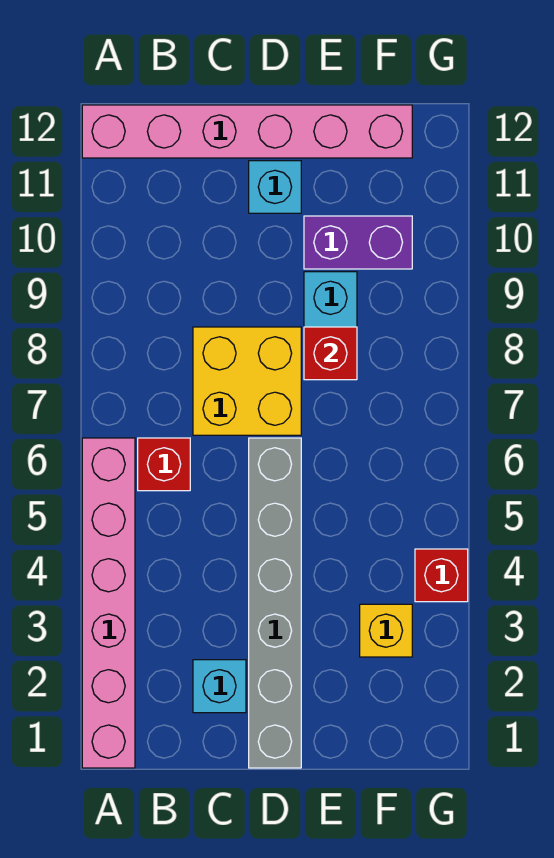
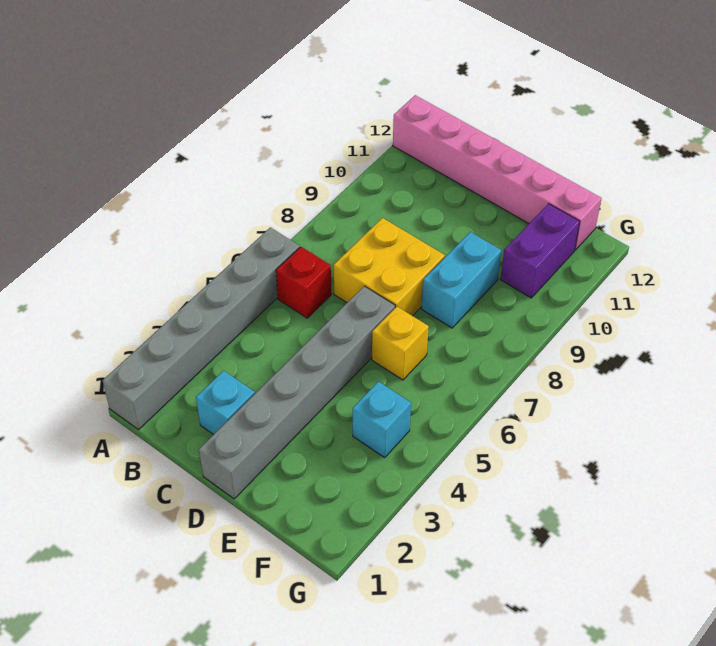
pink brick A1:A6 level 1 -> grey brick A1:A6 level 1
cyan brick D11 level 1 -> cyan brick F4 level 1
red brick E8 level 2 -> none
purple brick E10:F10 level 1 -> purple brick F10:F11 level 1
yellow brick F3 level 1 -> yellow brick E6 level 1
red brick G4 level 1 -> none

